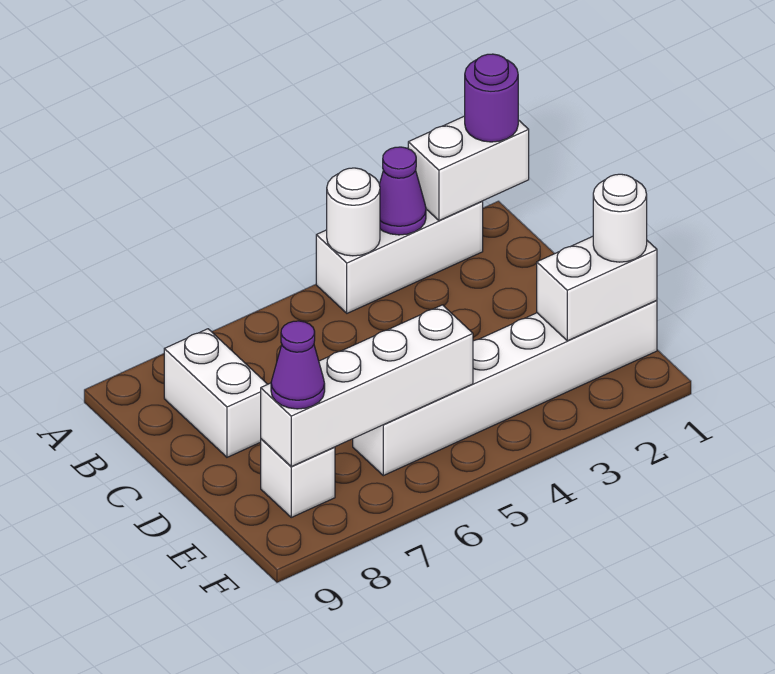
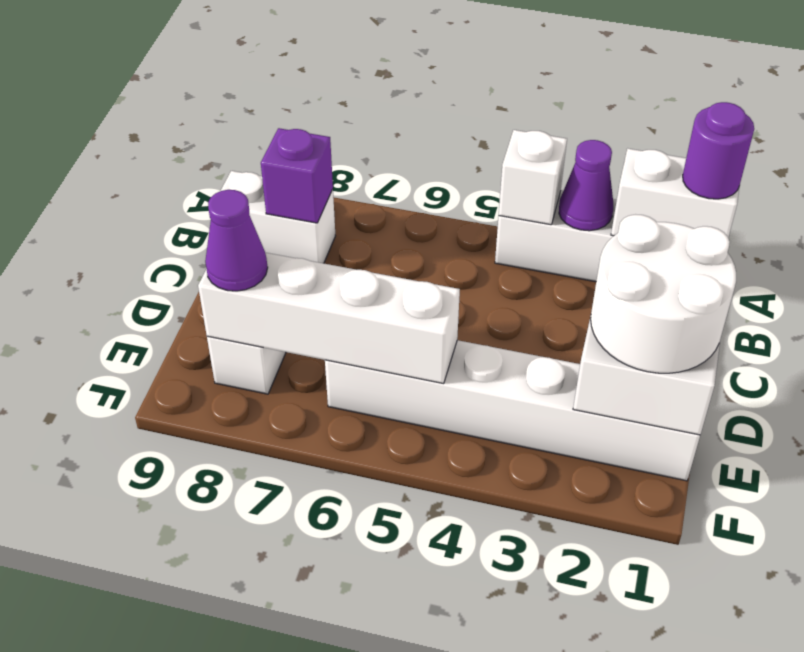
white round brick A4 level 2 -> white brick A4 level 2
white brick B8:C8 level 1 -> white brick B8:B9 level 1
none -> purple brick B8 level 2
white round brick E1 level 3 -> white round brick D1:E2 level 3

